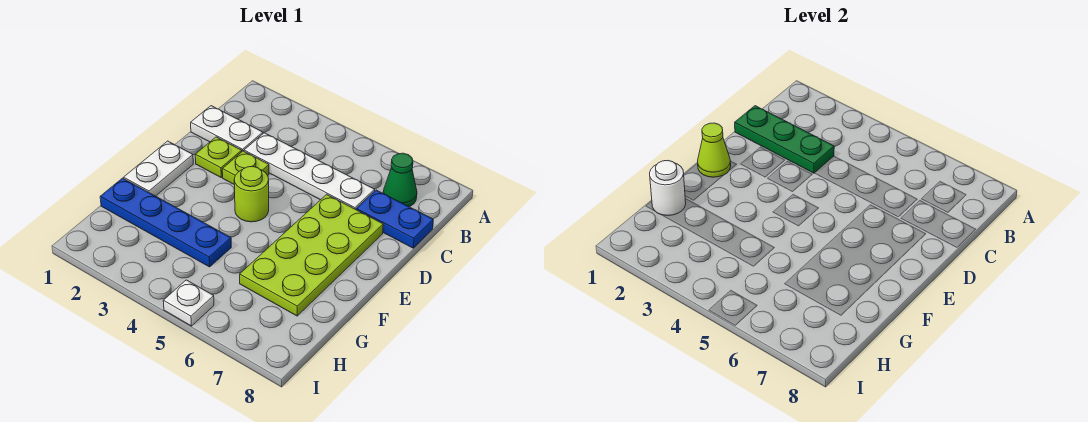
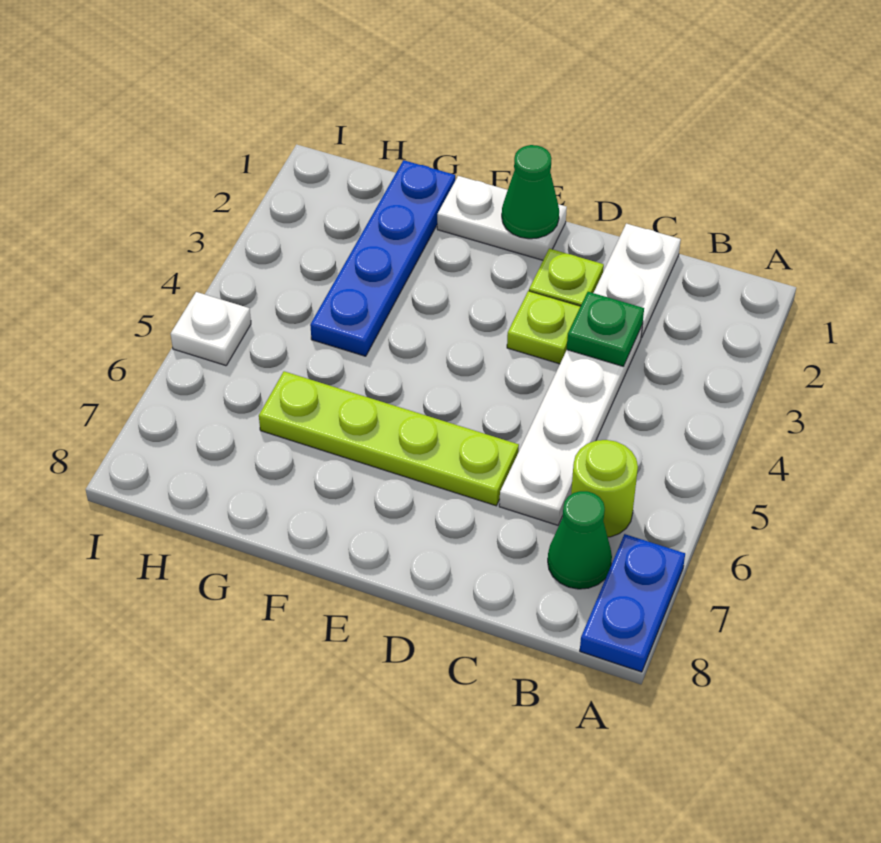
green plate C1:C3 level 2 -> green plate C3 level 2
blue plate C7:C8 level 1 -> blue plate A7:A8 level 1
lime plate D6:G7 level 1 -> lime plate D6:G6 level 1
lime cone E1 level 2 -> green cone E1 level 2
lime round brick E4 level 1 -> lime round brick B6 level 1
white round brick G1 level 2 -> none

